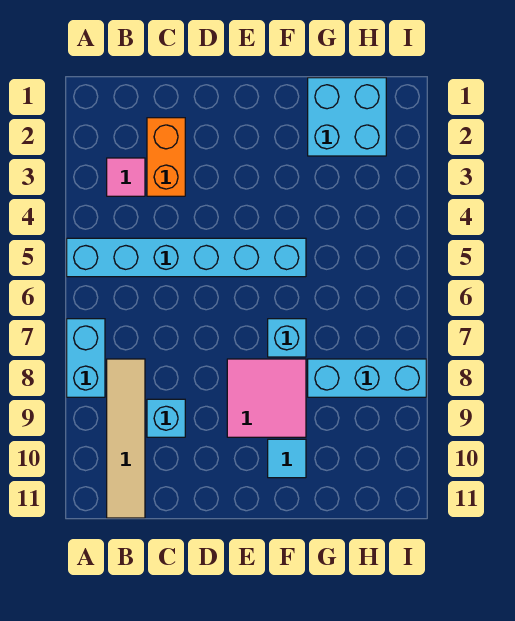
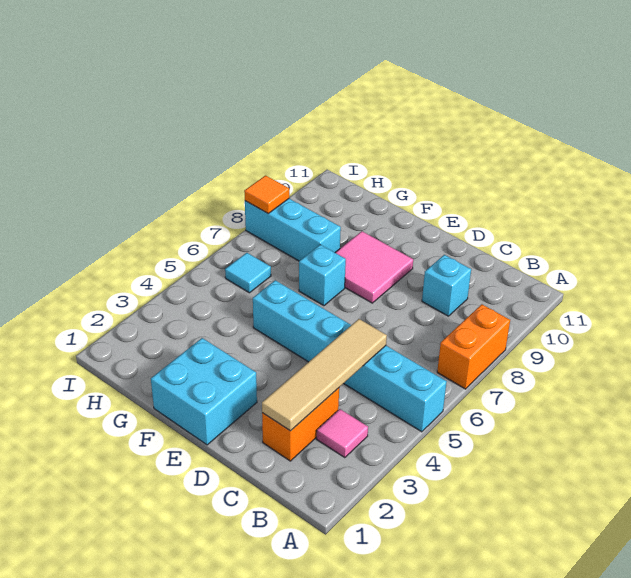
cyan brick A7:A8 level 1 -> orange brick A7:A8 level 1
tan tile B8:B11 level 1 -> tan tile C2:C5 level 2
cyan tile F10 level 1 -> cyan tile H6 level 1
cyan brick G1:H2 level 1 -> cyan brick E1:F2 level 1
none -> orange tile I8 level 2

